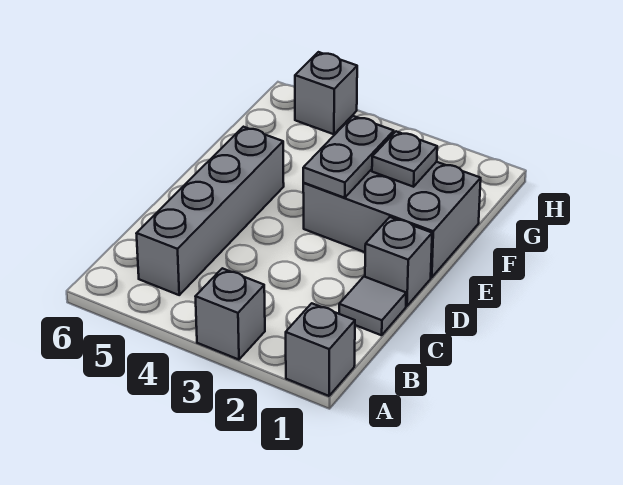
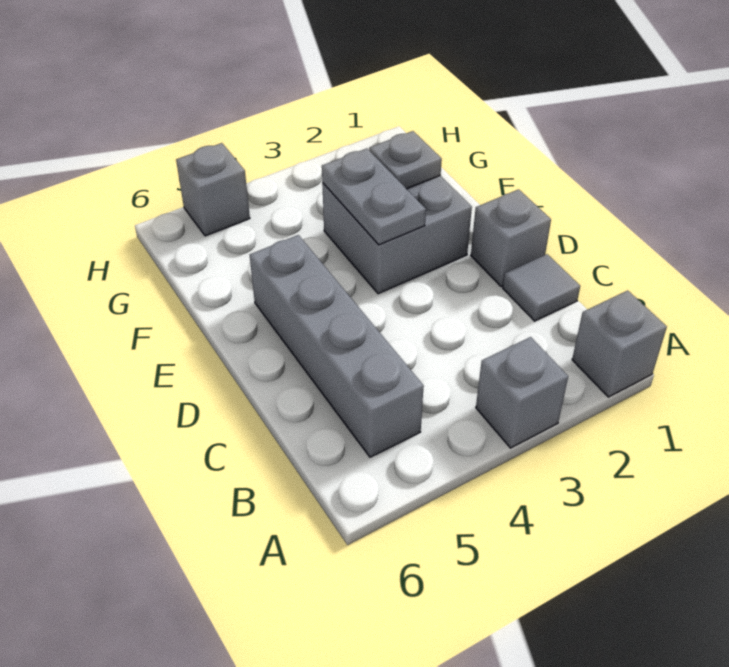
grey brick E1:F3 level 1 -> grey brick E2:F3 level 1

